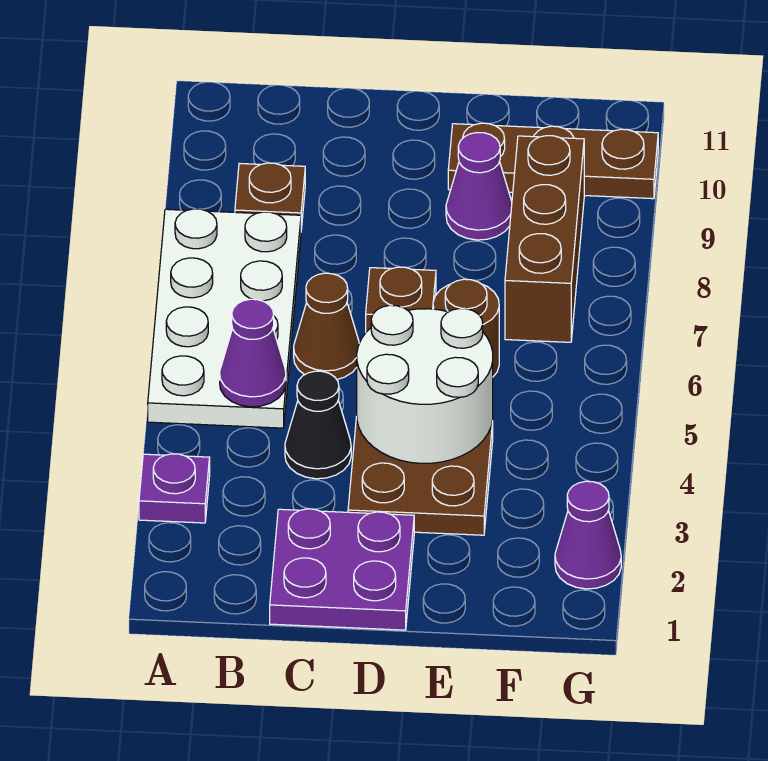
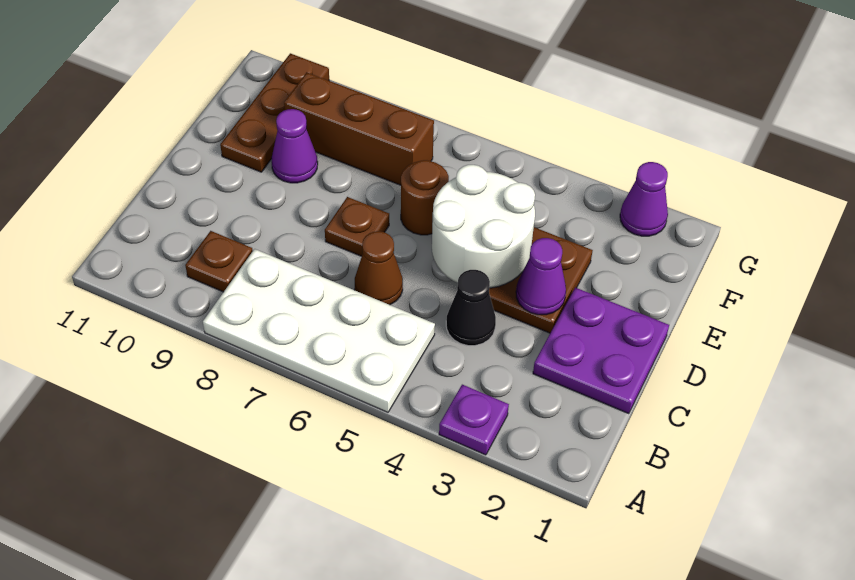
purple cone B5 level 2 -> purple cone D3 level 2

